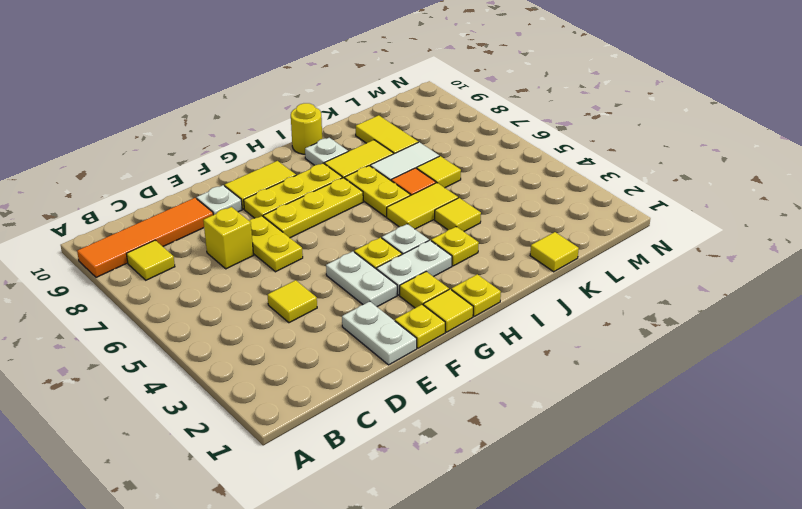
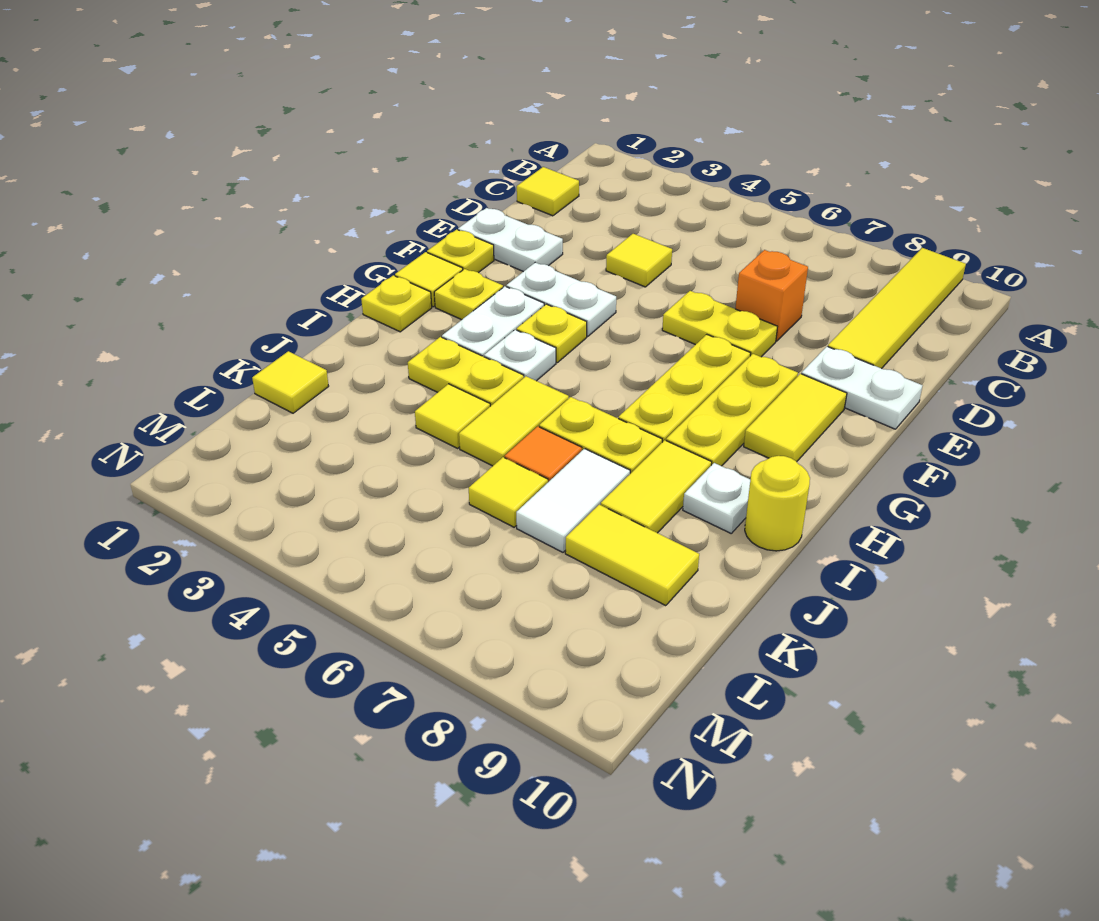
orange tile A9:D9 level 1 -> yellow tile A9:D9 level 1
yellow tile B8 level 1 -> yellow tile C1 level 1
yellow brick D7 level 1 -> orange brick D7 level 1
white plate E9 level 1 -> white plate E9:E10 level 1
yellow plate I3 level 1 -> yellow plate I3:I4 level 1

